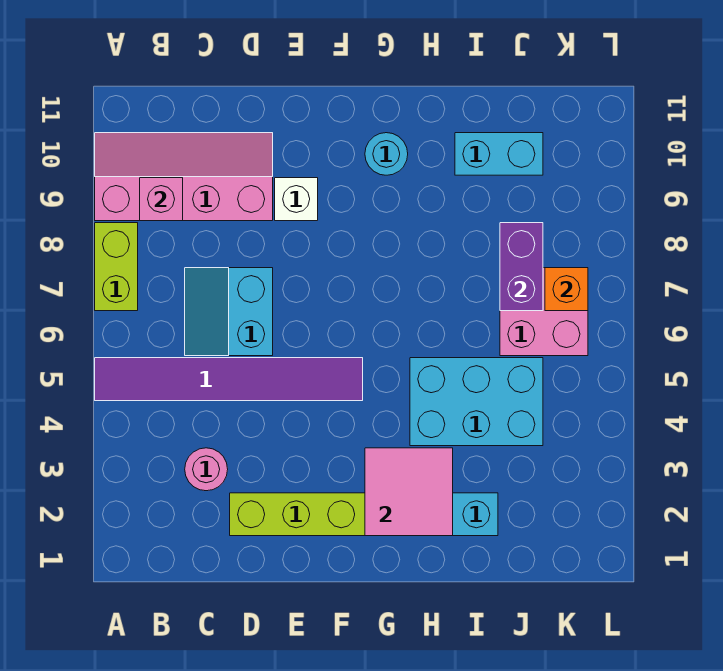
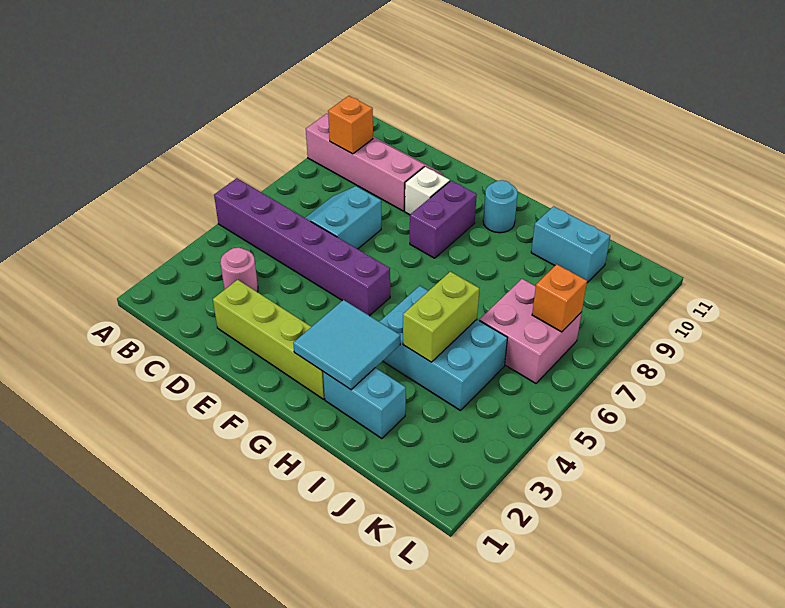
purple tile A5:F5 level 1 -> purple brick A5:F5 level 1
lime brick A7:A8 level 1 -> lime brick I4:I5 level 2
pink brick B9 level 2 -> orange brick B9 level 2
pink tile G2:H3 level 2 -> cyan tile G2:H3 level 2
purple brick J7:J8 level 2 -> purple brick F8:F9 level 1

